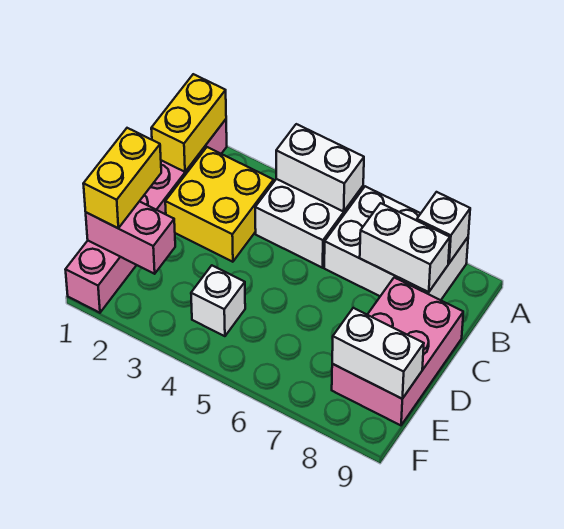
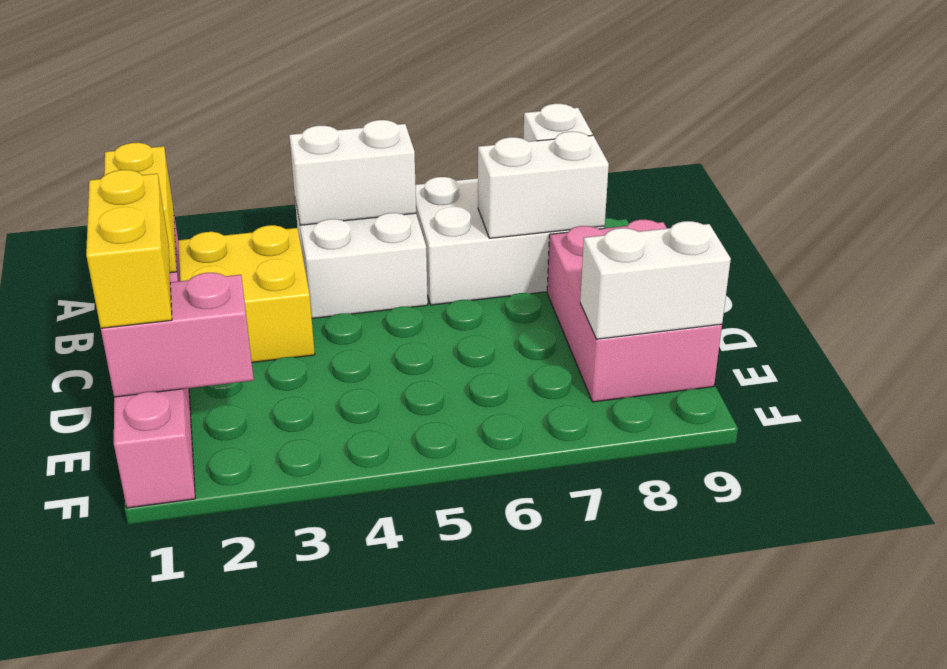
white brick E4 level 1 -> none

